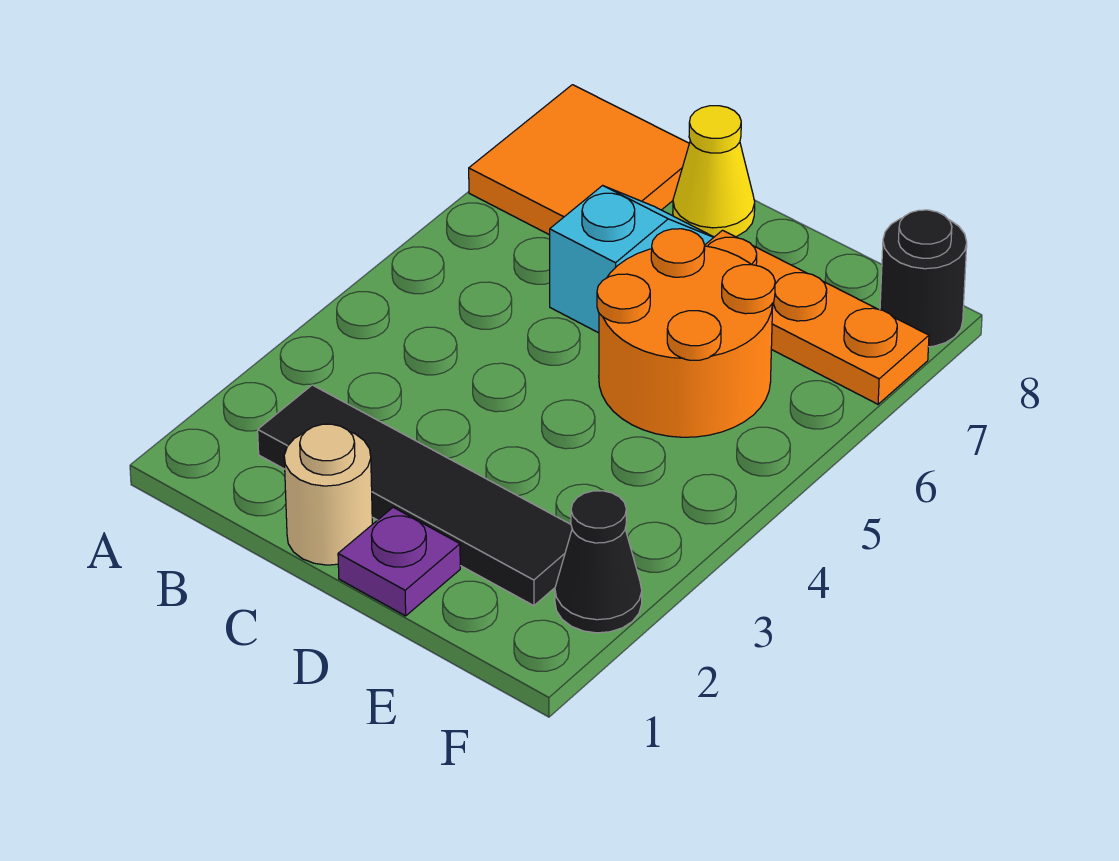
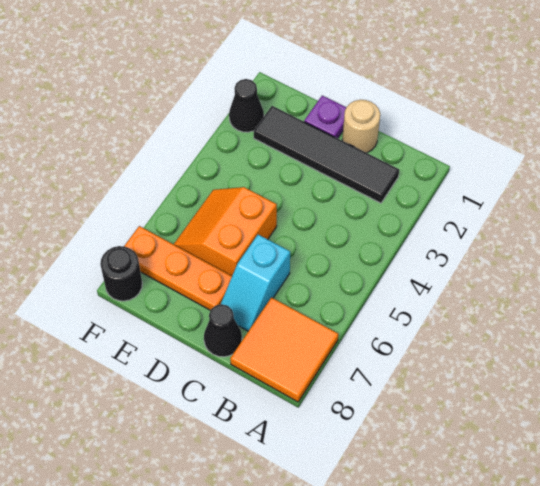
yellow cone C8 level 1 -> black cone C8 level 1
orange round brick D5:E6 level 1 -> orange slope D5:E6 level 1 top D

